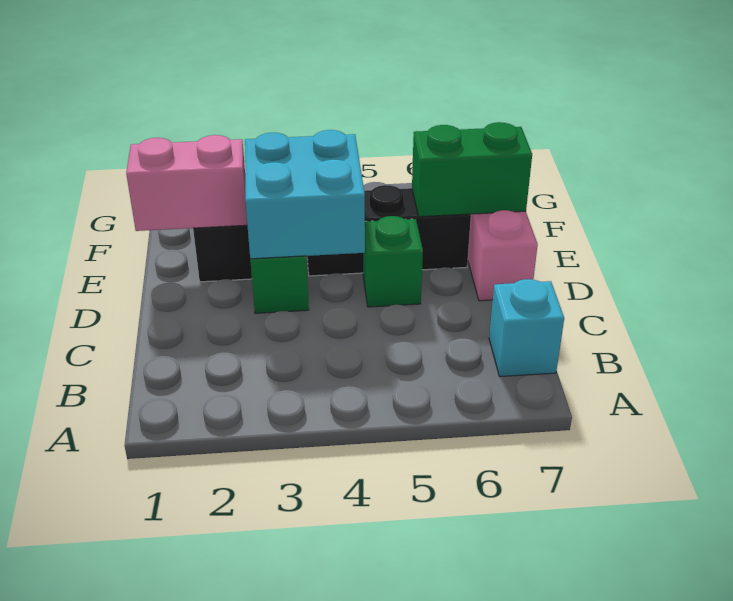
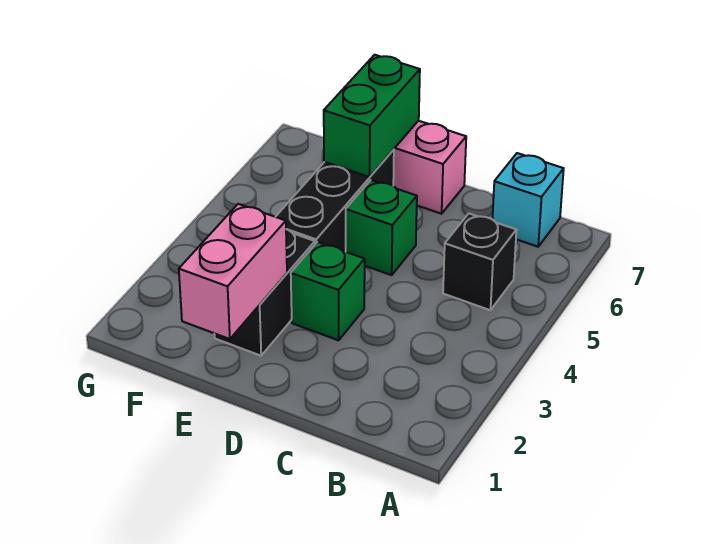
none -> black brick B5 level 1
cyan brick D3:E4 level 2 -> none

